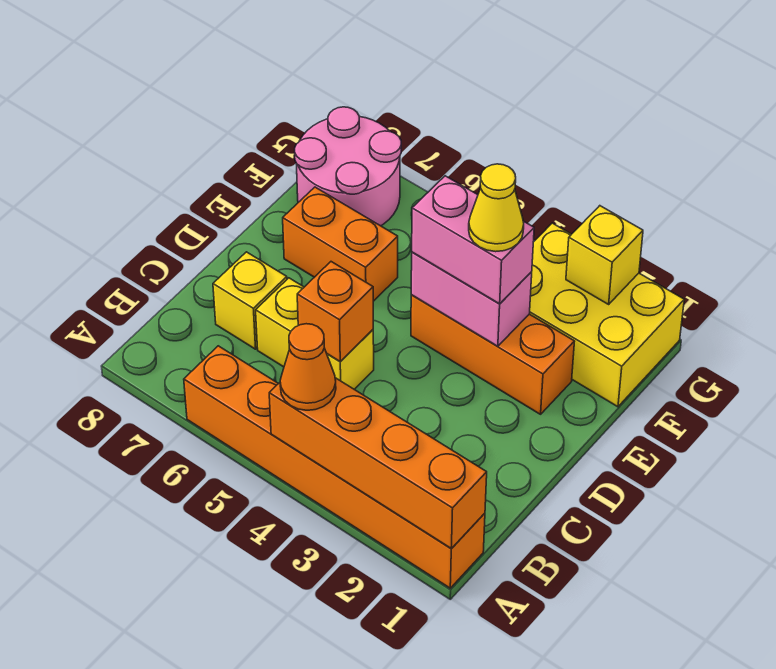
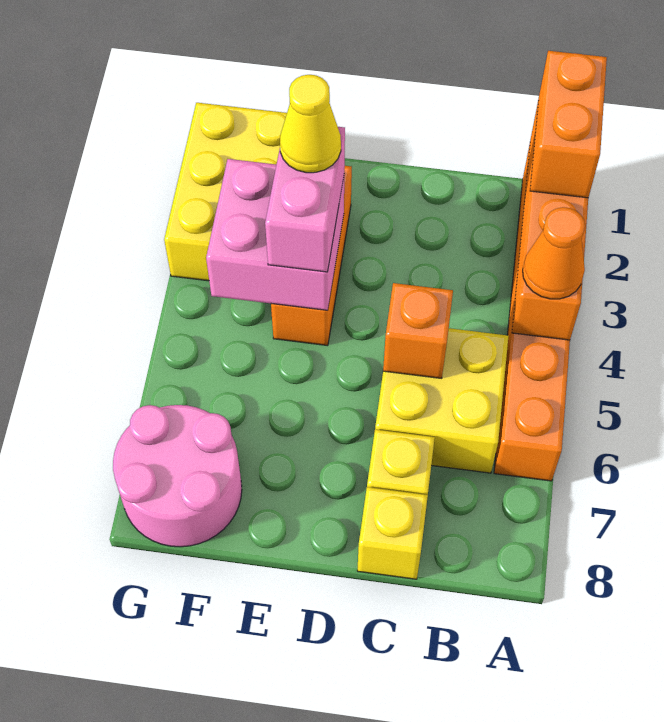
yellow brick C5:C6 level 1 -> yellow brick B5:C6 level 1
pink brick E3:E4 level 2 -> pink brick E3:F4 level 2
orange brick E6:E7 level 1 -> orange brick A1:A2 level 3
yellow brick G2 level 2 -> yellow brick C8 level 1

